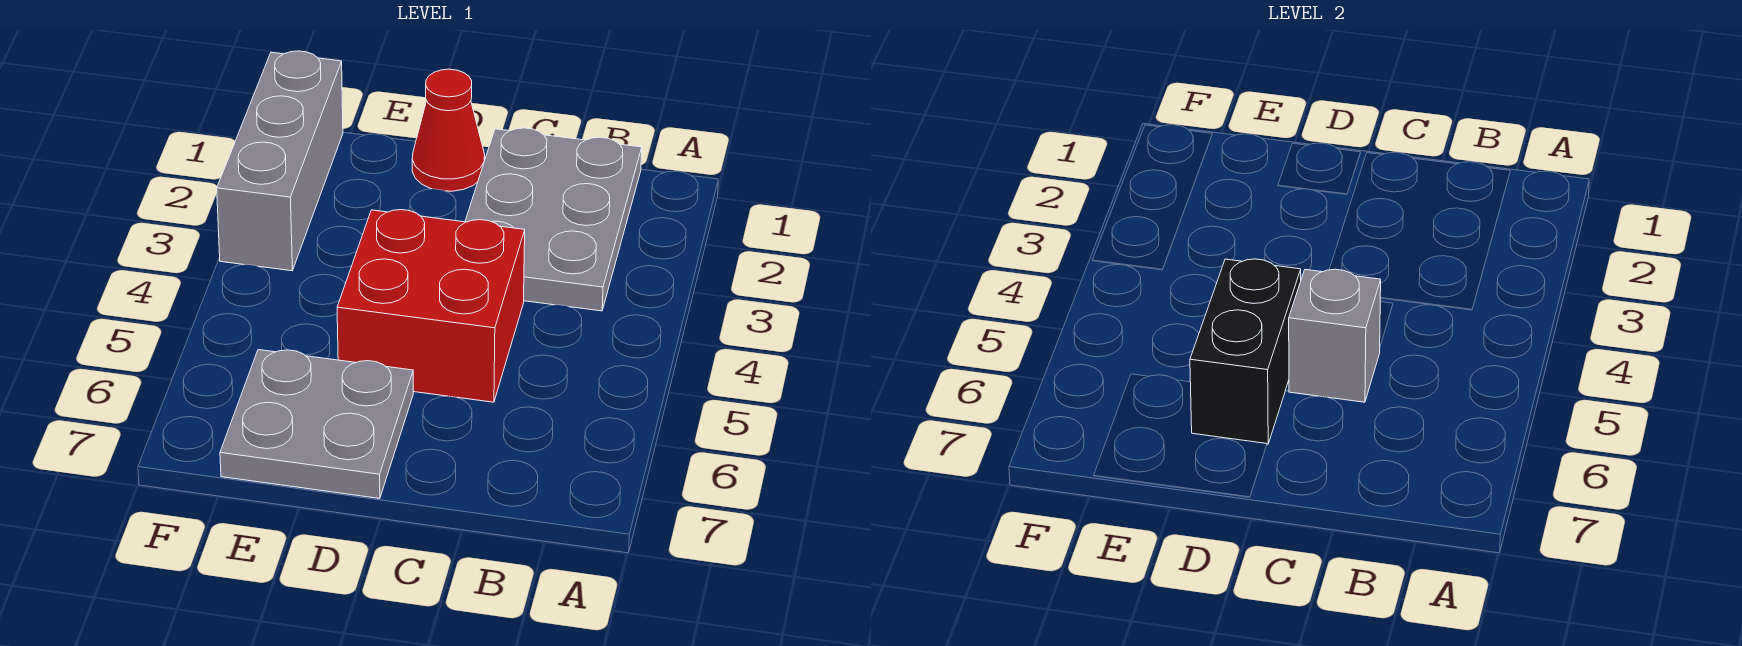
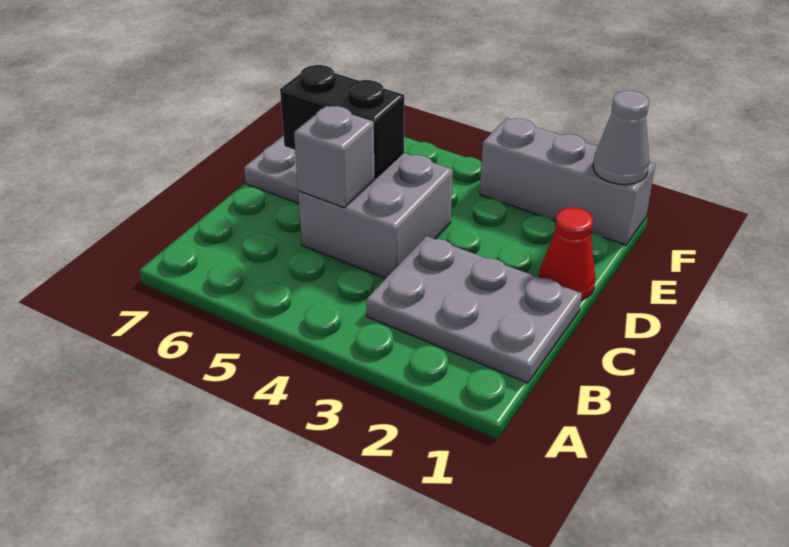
red brick C4:D5 level 1 -> grey brick C4:D5 level 1
none -> grey cone F1 level 2

